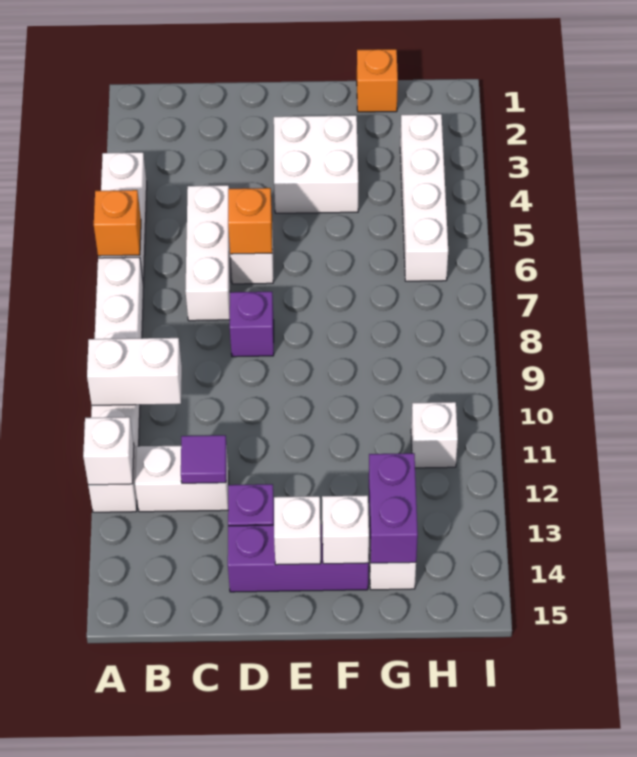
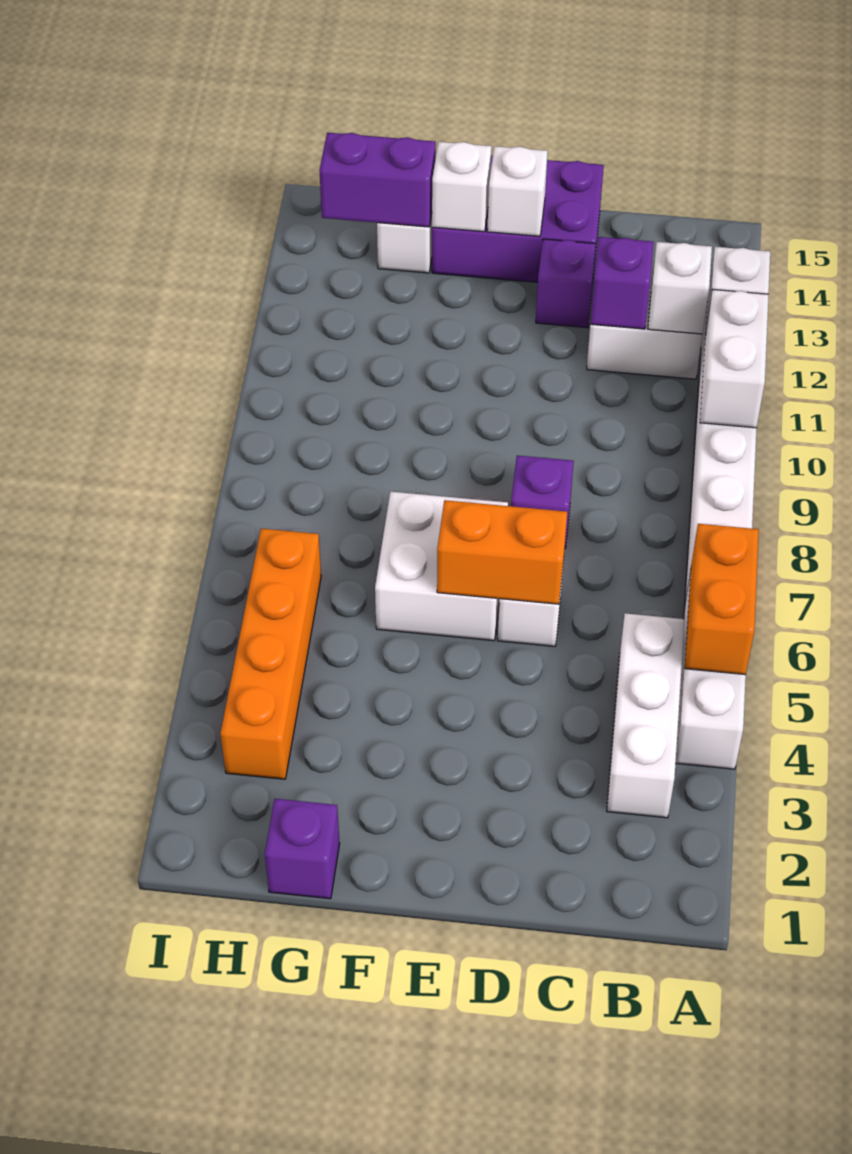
orange brick A6 level 2 -> orange brick A5:A6 level 2
white brick A10:B10 level 2 -> white brick A10:A11 level 2
white brick C5:C7 level 1 -> white brick B3:B5 level 1
purple tile C12 level 2 -> purple brick C12 level 2
orange brick D6 level 2 -> orange brick D6:E6 level 2
purple brick D14:F14 level 1 -> purple brick D14:F15 level 1
white brick E3:F4 level 1 -> white brick E6:F7 level 1
orange brick G1 level 1 -> purple brick G1 level 1
purple brick G13:G14 level 2 -> purple brick G14:H14 level 2
white brick H3:H6 level 1 -> orange brick H3:H6 level 1
white brick H11 level 1 -> white brick B12 level 2

